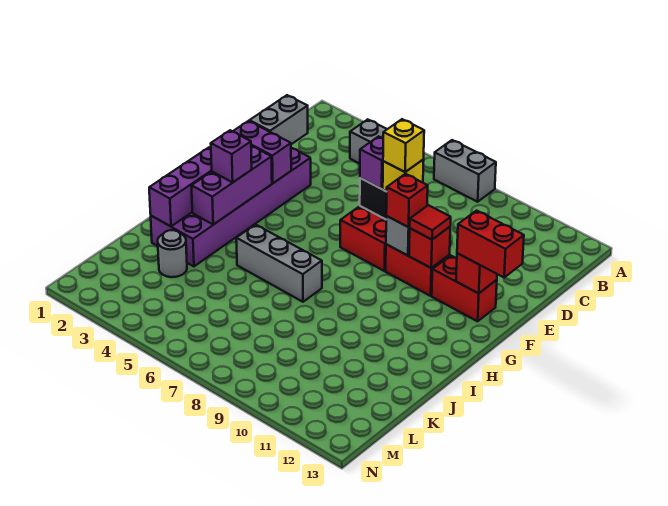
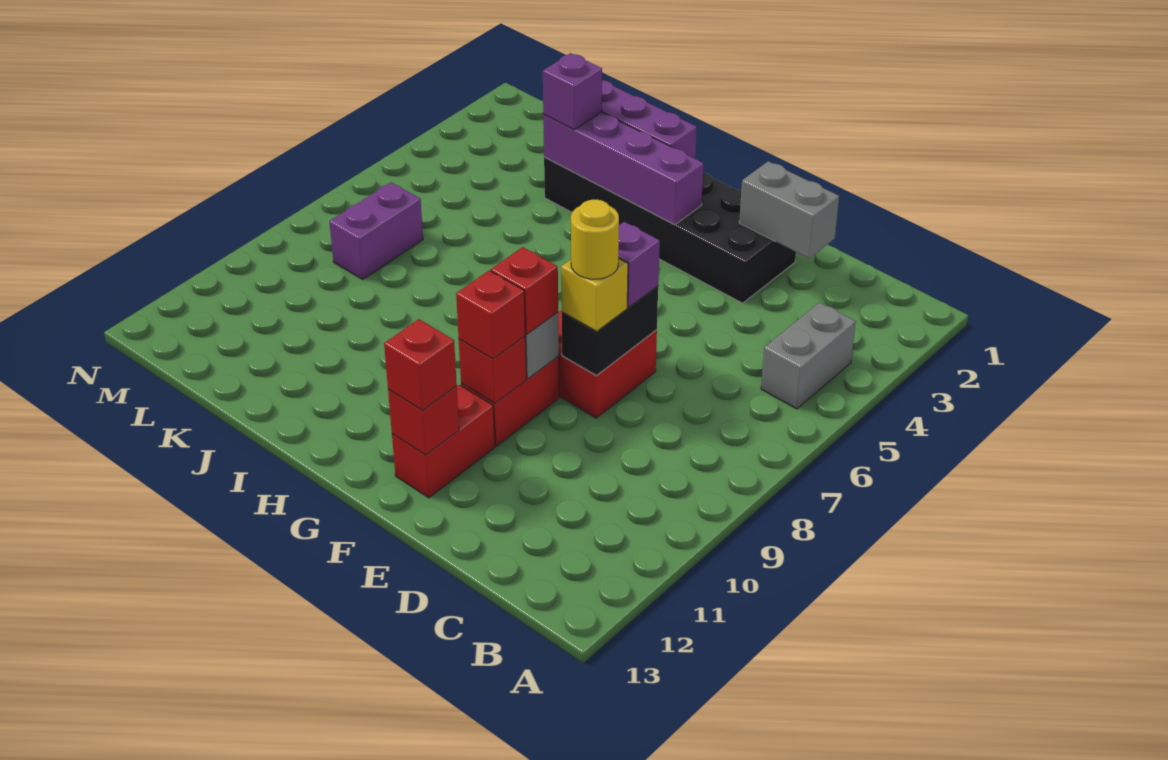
grey brick A7:A8 level 1 -> none
purple brick E2:J3 level 1 -> black brick E2:J3 level 1
yellow brick E8 level 4 -> yellow round brick E8 level 4
purple brick F2:F3 level 2 -> purple brick L7:L8 level 1
red tile F10 level 3 -> red brick F10 level 3
red brick F12:F13 level 3 -> red brick F12 level 3
purple brick G3:I3 level 2 -> purple brick G3:J3 level 2
purple brick H3 level 3 -> purple brick J3 level 3
grey brick I5:I7 level 1 -> none
grey round brick K3 level 1 -> none

